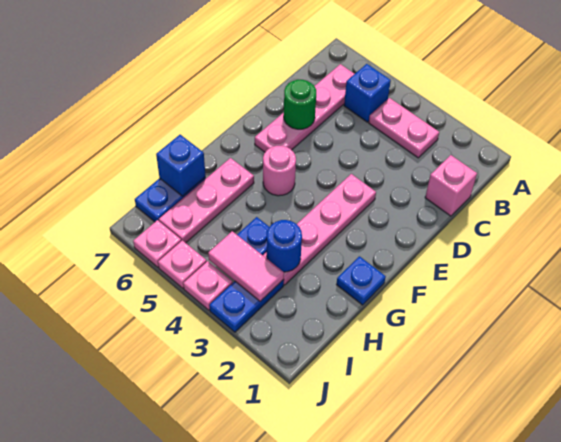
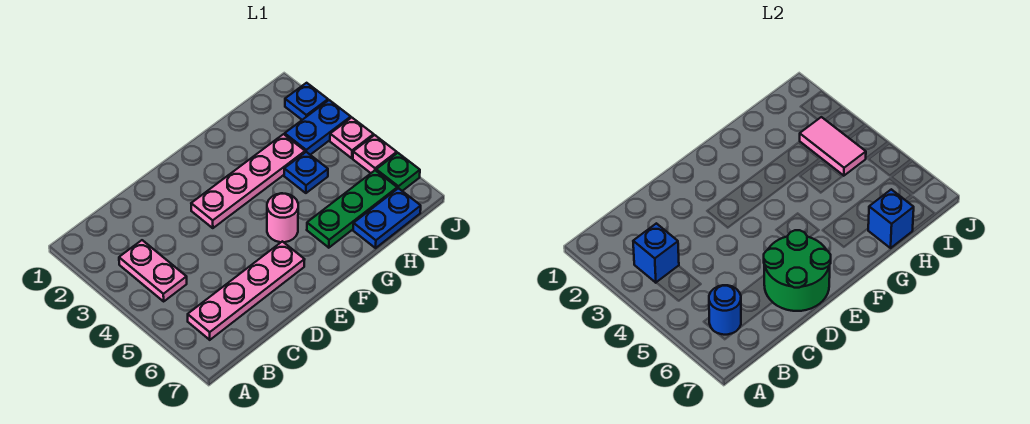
blue brick B5 level 1 -> blue brick B3 level 2
pink brick C1 level 1 -> none
green round brick D6 level 2 -> green round brick D6:E7 level 2
blue plate G1 level 1 -> blue plate J2 level 1
pink plate G6:I6 level 1 -> green plate G6:I6 level 1
blue round brick H3 level 2 -> blue round brick B6 level 2
pink plate J6 level 1 -> green plate J6 level 1

